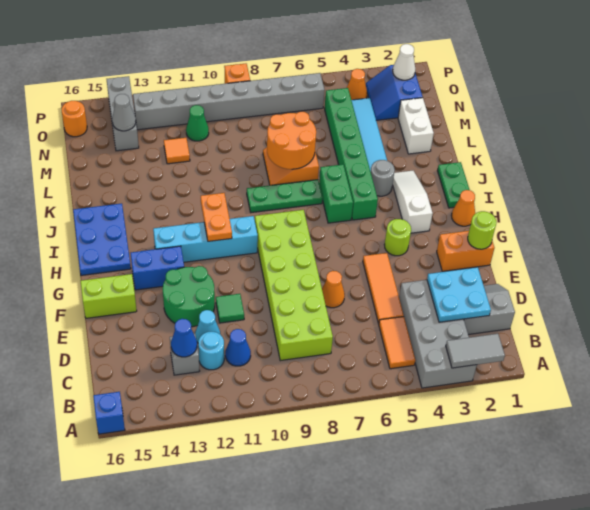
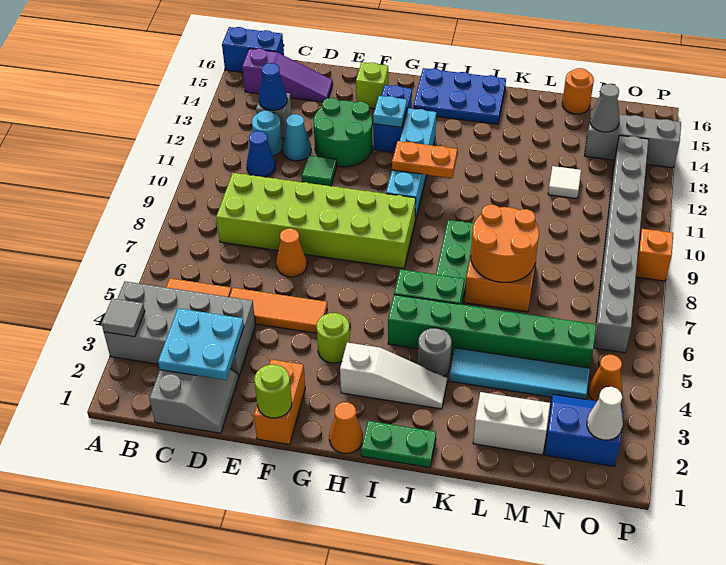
grey tile A2:A3 level 2 -> grey tile A3 level 2
blue brick A16 level 1 -> blue brick A16:B16 level 1
none -> purple slope B15:D15 level 1 top B
lime brick F15:F16 level 1 -> lime brick F15 level 1
none -> cyan plate G13 level 2
orange tile M12 level 1 -> white tile M12 level 1
green cone N11 level 1 -> none
orange round brick O16 level 1 -> orange round brick M16 level 1

